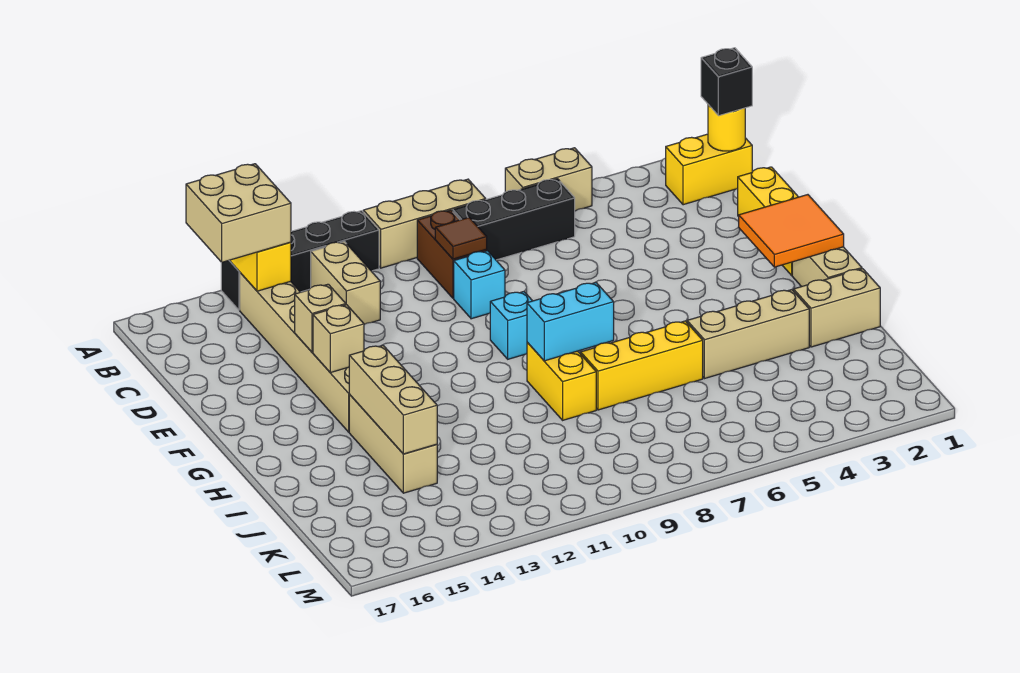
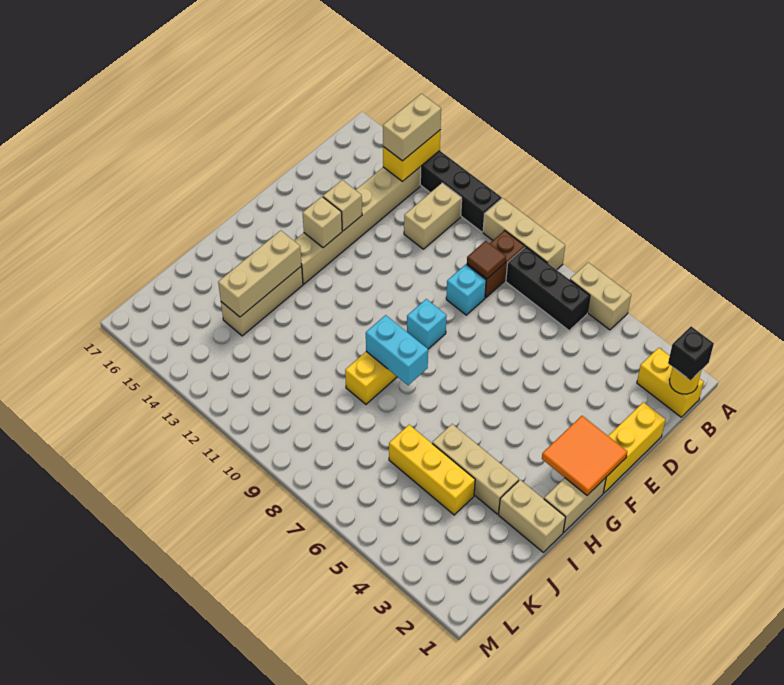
tan brick A14:B15 level 3 -> tan brick A14:B14 level 3
yellow brick I6:I8 level 1 -> yellow brick J4:J6 level 1

